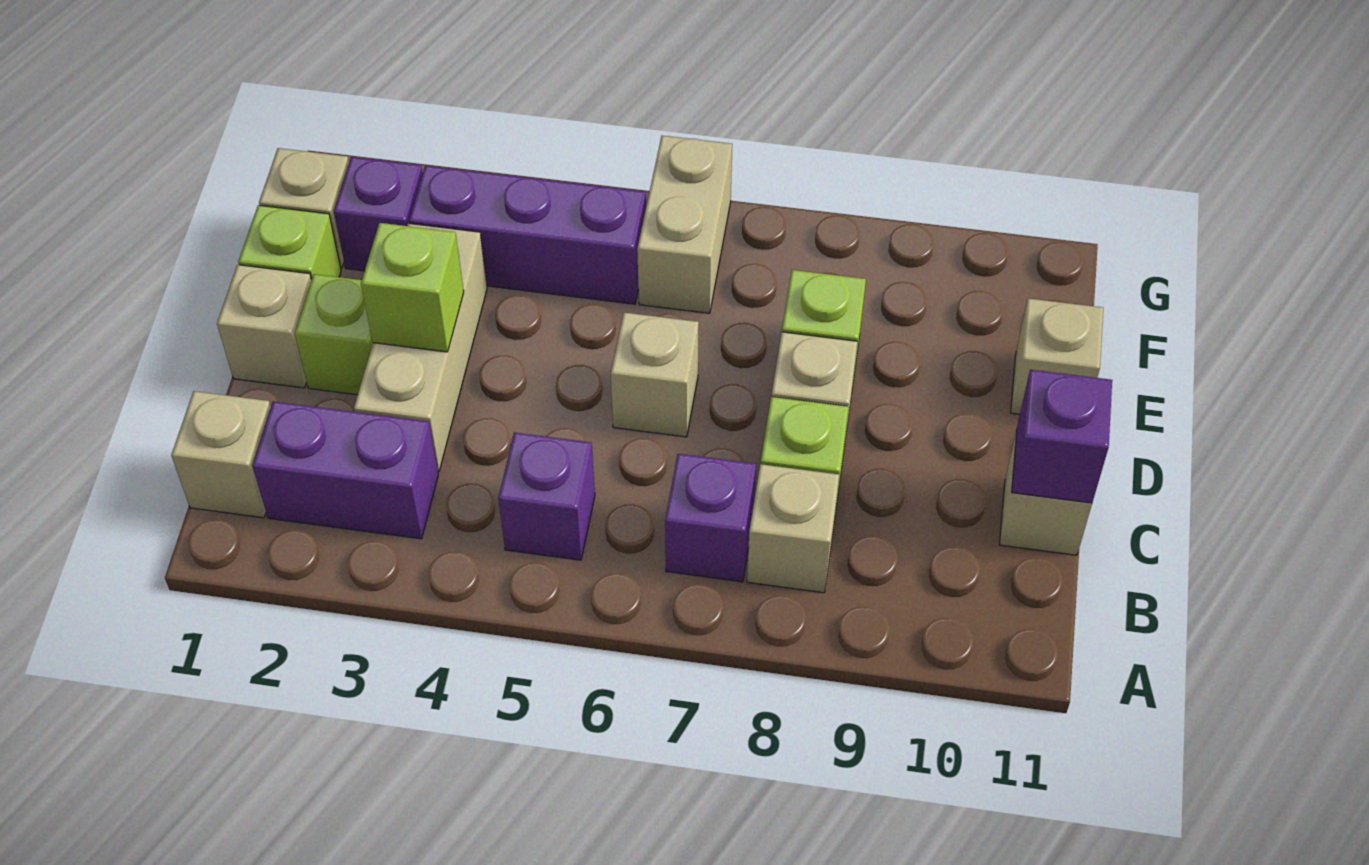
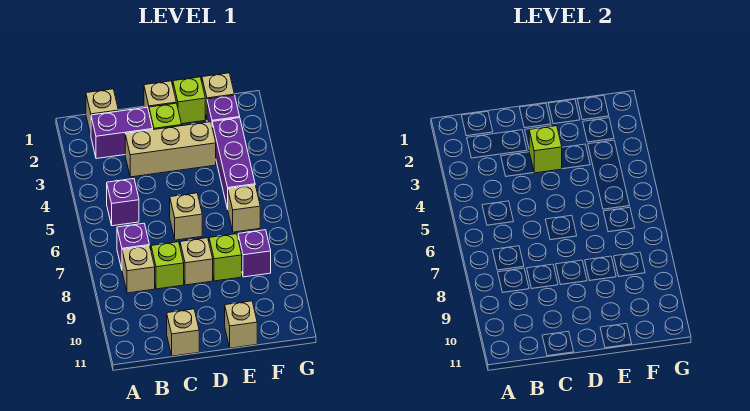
purple brick B2:B3 level 1 -> purple brick B2:C2 level 1
purple brick C11 level 2 -> purple brick F8 level 1
tan brick F6:G6 level 1 -> tan brick F6 level 1

